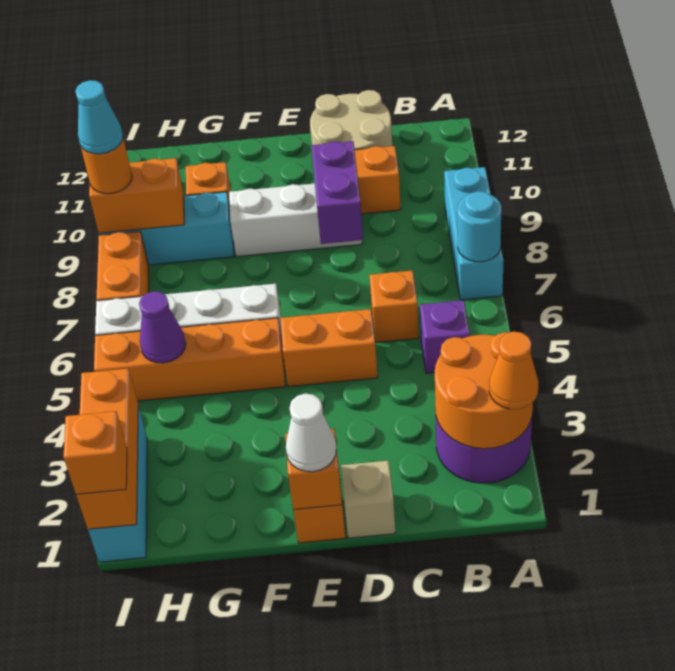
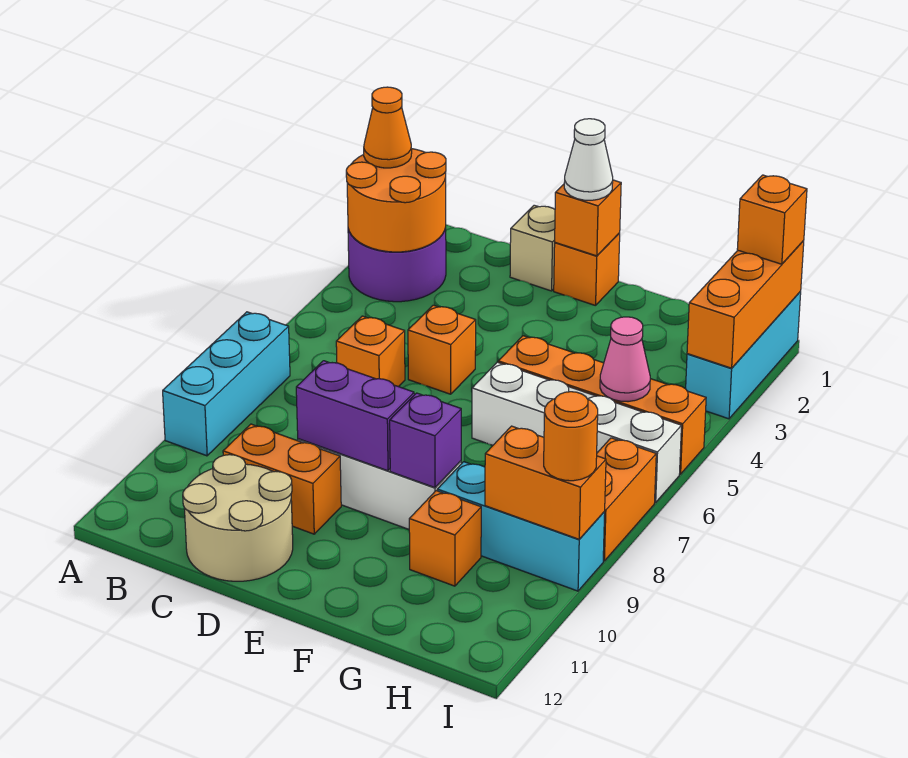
cyan round brick A7 level 2 -> none
purple brick B5 level 1 -> purple brick F9 level 2
orange brick D5:E5 level 1 -> orange brick D5 level 1
purple brick D8:D9 level 2 -> purple brick D9:E9 level 2
purple cone H5 level 2 -> pink cone H5 level 2
cyan cone I9 level 4 -> none

